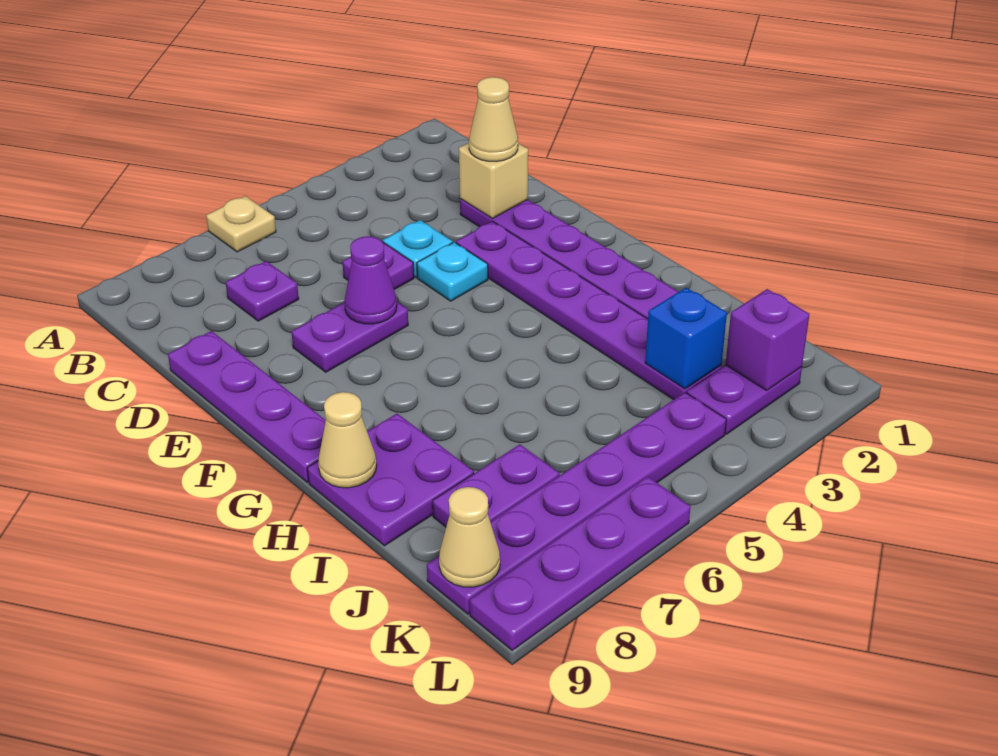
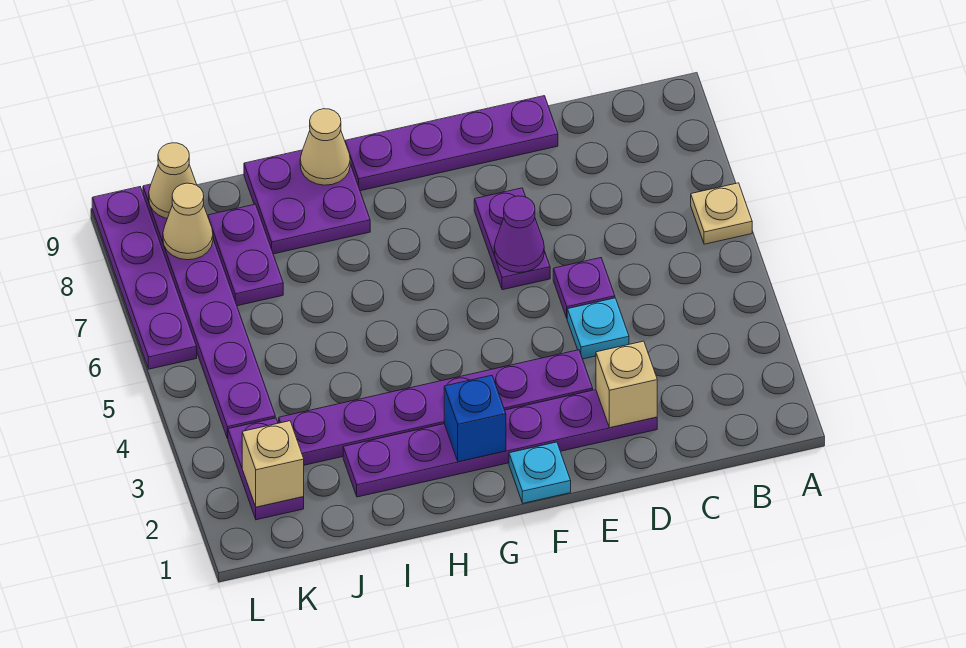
purple plate C7 level 1 -> none
tan cone D2 level 3 -> tan cone K8 level 2
cyan plate E4 level 1 -> cyan plate F1 level 1
blue brick J3 level 2 -> blue brick G2 level 2
purple brick K2 level 2 -> tan brick K2 level 2

